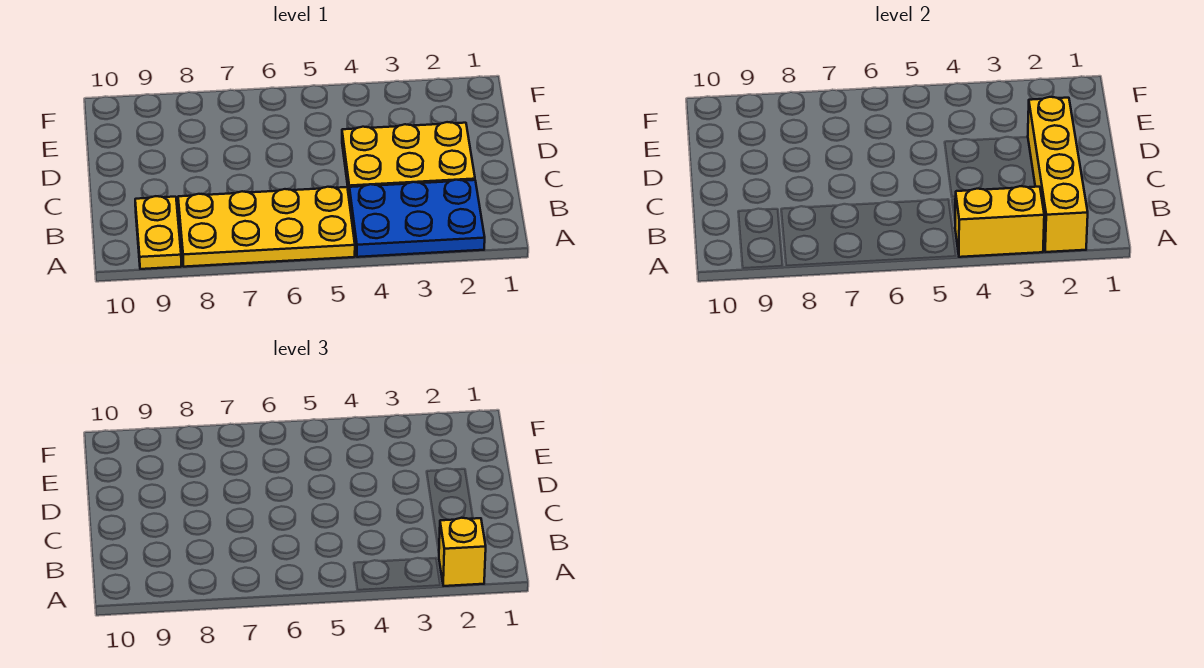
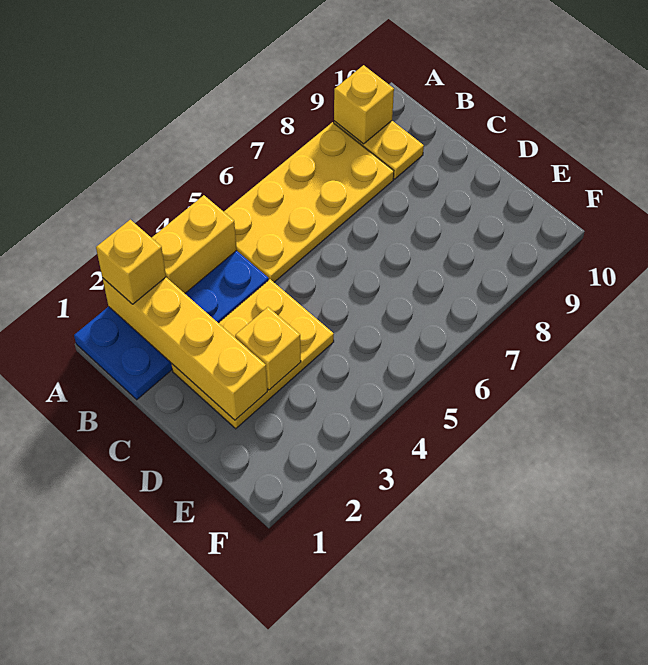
blue plate A2:B4 level 1 -> blue plate A1:B4 level 1
none -> yellow brick A9 level 2
none -> yellow brick D3 level 2

